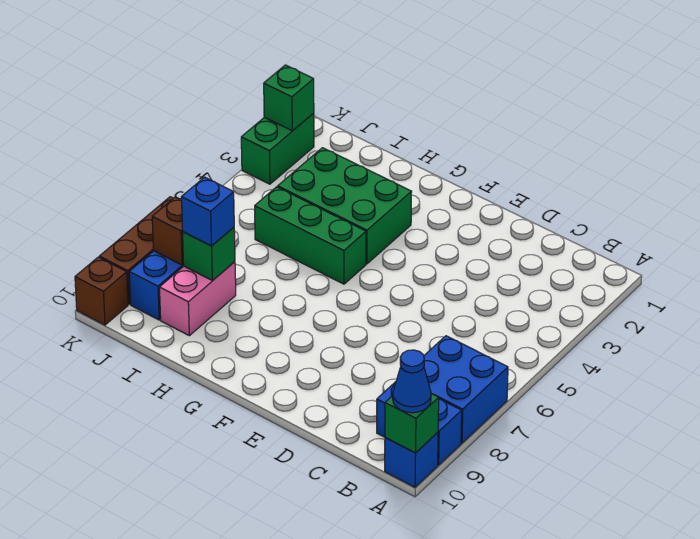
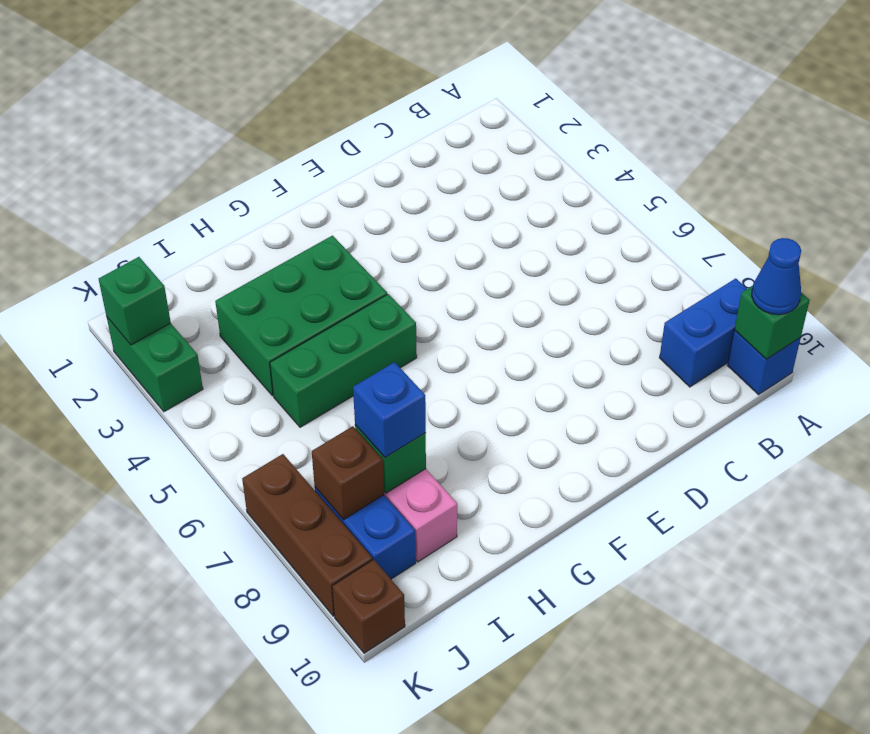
blue brick A7:B8 level 1 -> none

